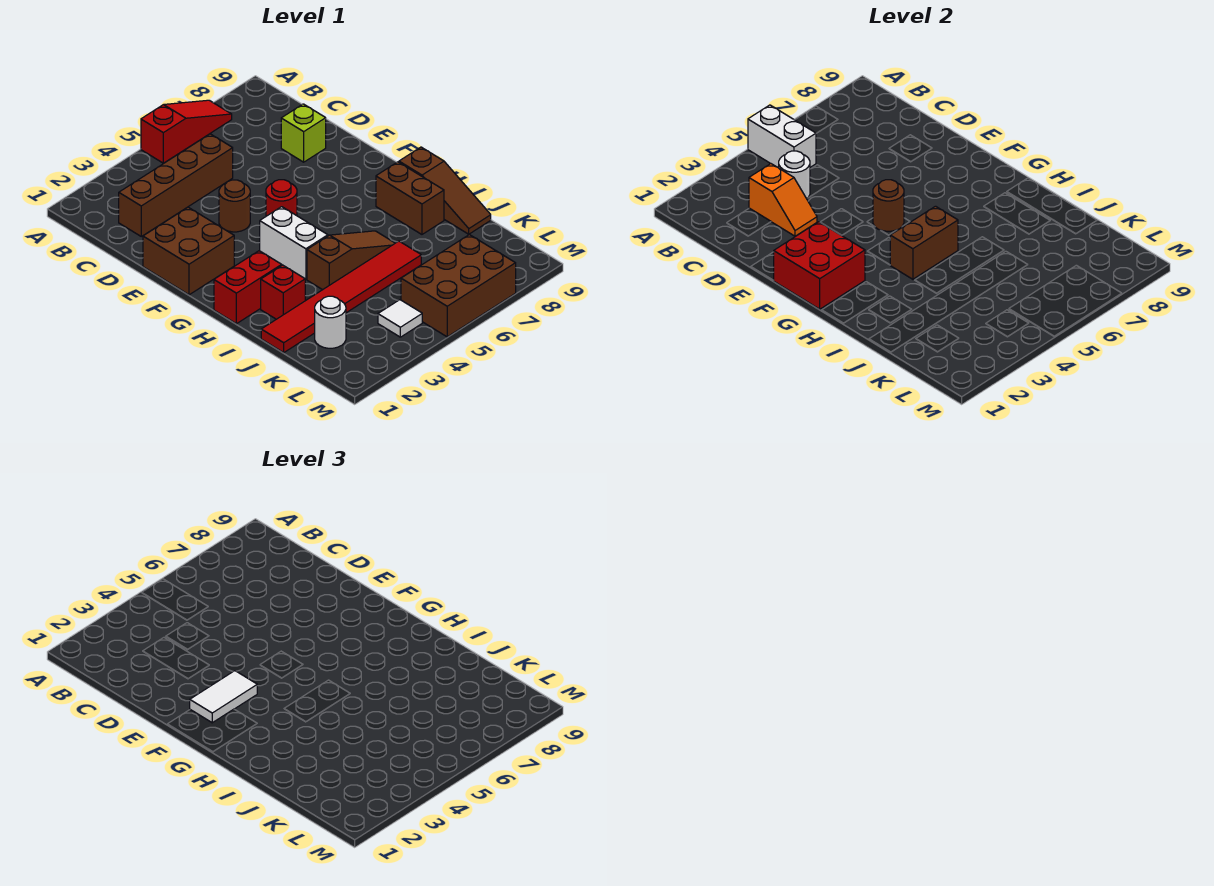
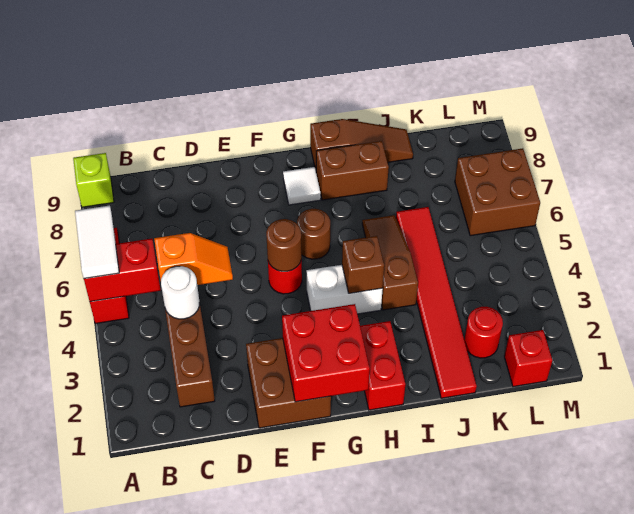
white brick A5:B5 level 2 -> red brick A5:B5 level 2
orange slope C3:D3 level 2 top C -> orange slope C5:D5 level 2 top C
lime brick D8 level 1 -> lime brick A9 level 1
brown round brick E4 level 1 -> brown round brick G6 level 1
white tile F2:F3 level 3 -> white tile A5:A6 level 3
brown brick H4:H5 level 2 -> brown brick H4 level 2
red brick I2 level 1 -> red brick L1 level 1
white round brick K2 level 1 -> red round brick K2 level 1
white tile L4 level 1 -> white tile G8 level 1
brown brick L5:M7 level 1 -> brown brick L6:M7 level 1

